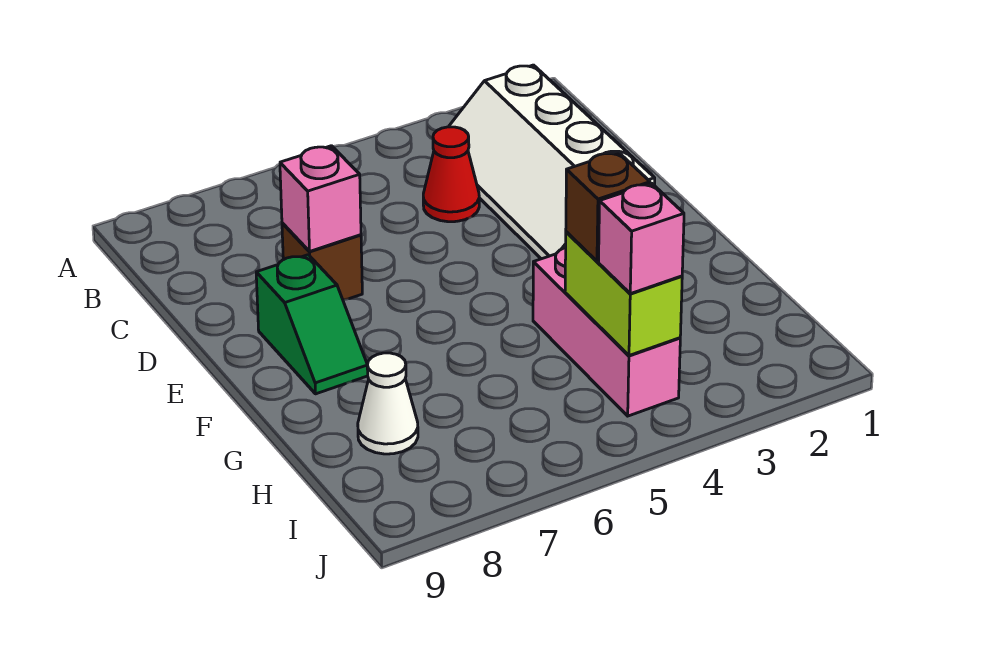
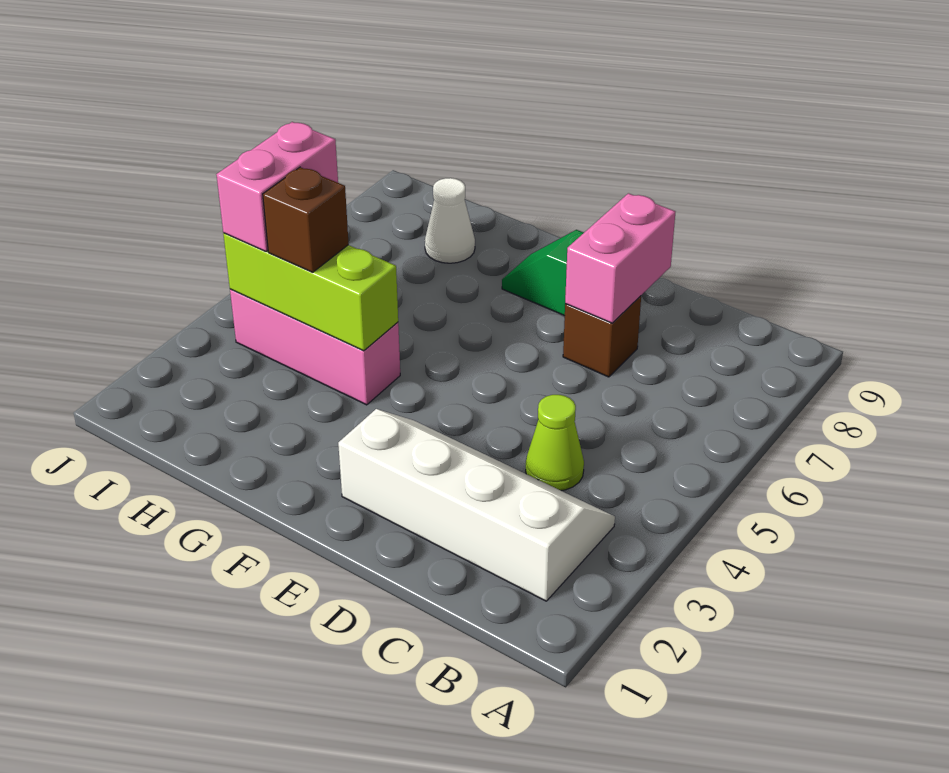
red cone C4 level 1 -> lime cone C4 level 1
pink brick D7 level 2 -> pink brick D7:D8 level 2
lime brick H4:I4 level 2 -> lime brick G4:I4 level 2
pink brick I4 level 3 -> pink brick I4:I5 level 3

